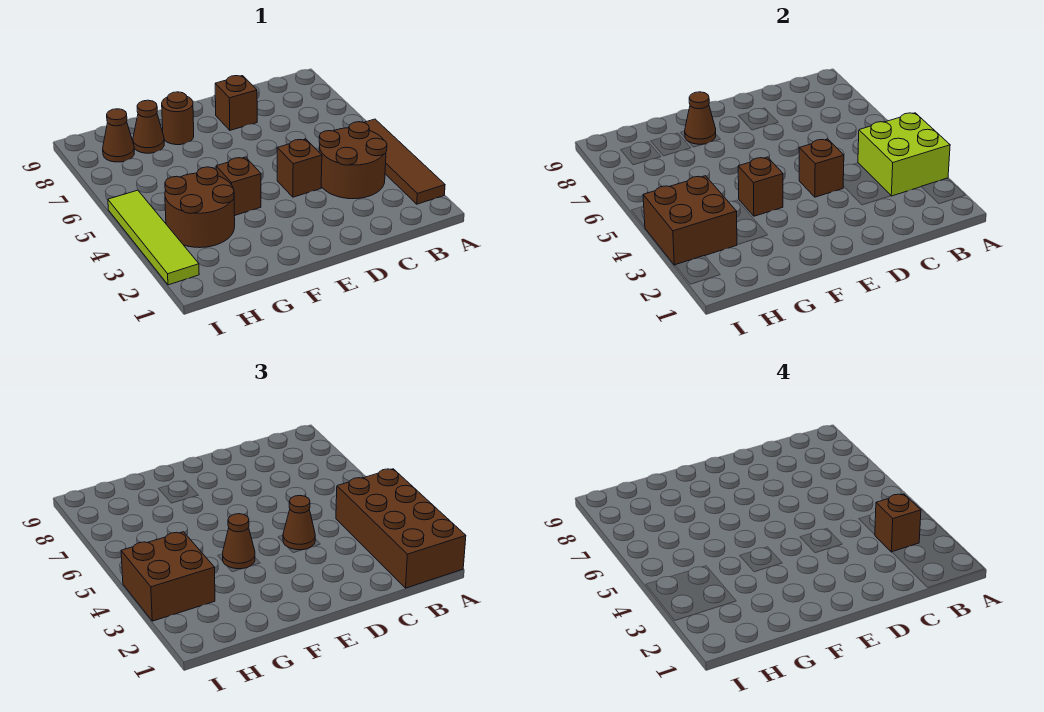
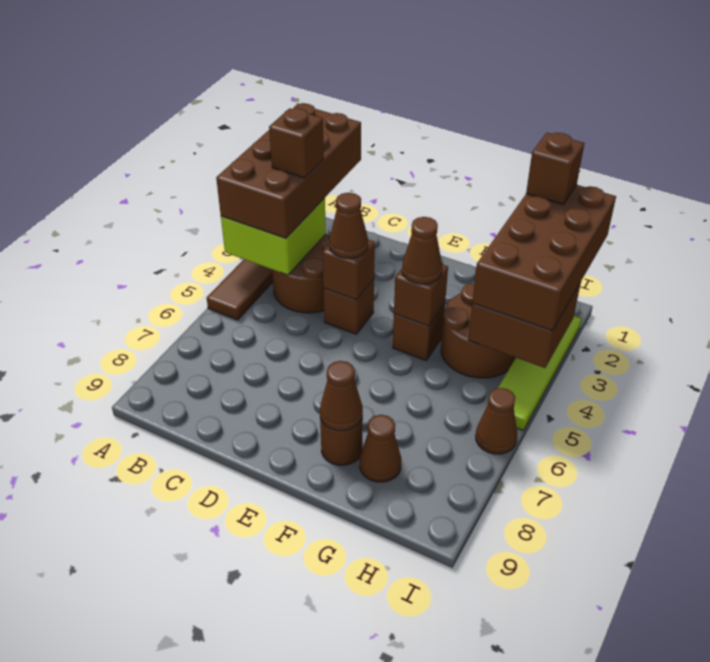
brown brick D8 level 1 -> brown brick H1 level 4
brown brick H3:I4 level 3 -> brown brick H1:I4 level 3
brown cone H8 level 1 -> brown cone I6 level 1

